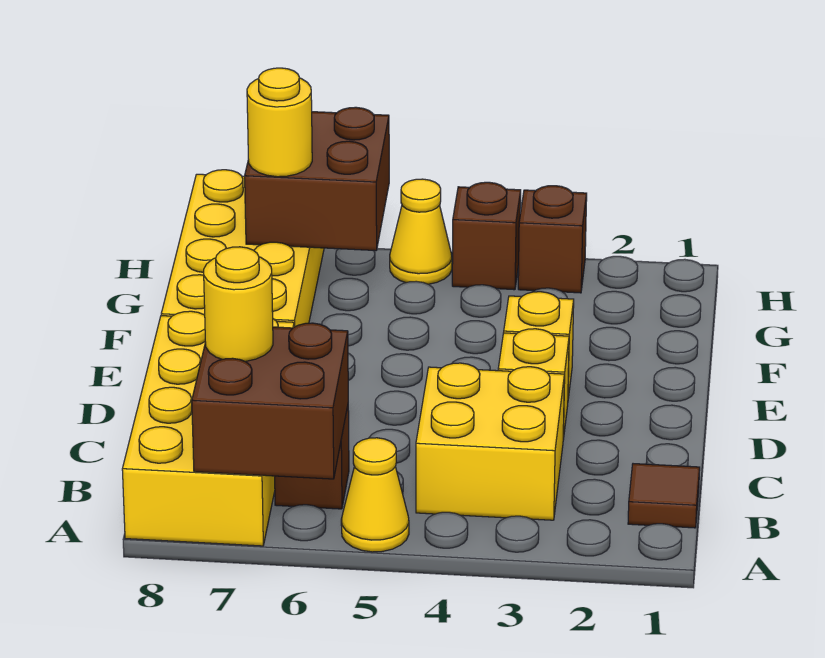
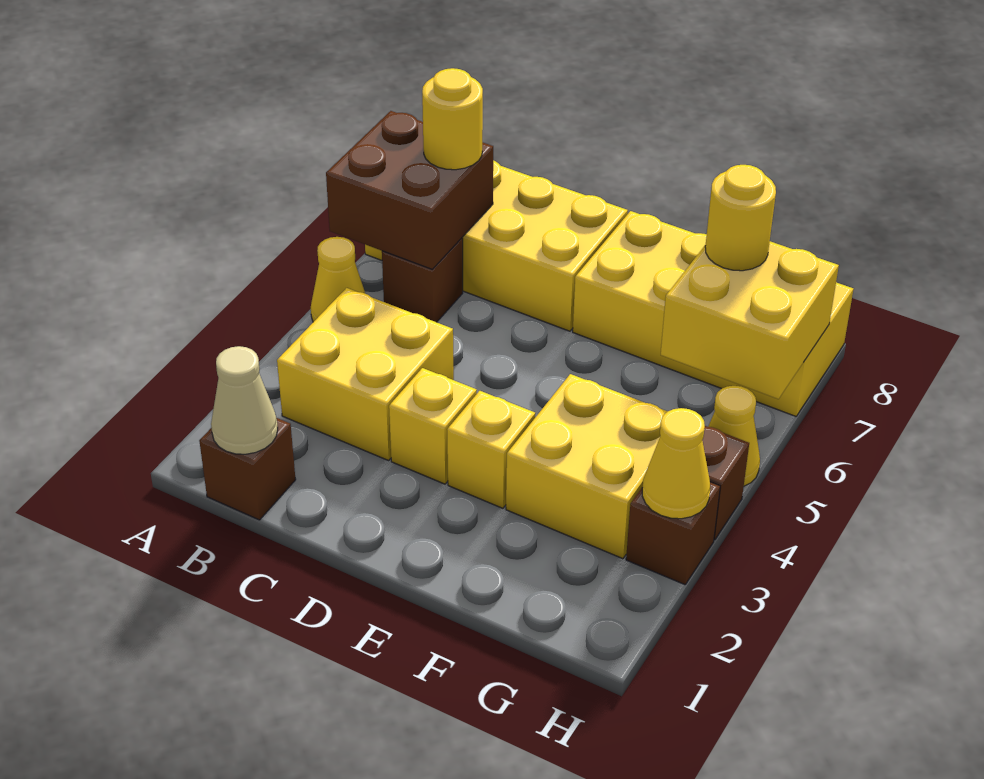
brown tile B1 level 1 -> brown brick B1 level 1
none -> tan cone B1 level 2
none -> yellow brick F3:G4 level 1
brown brick G6:H7 level 2 -> yellow brick G6:H7 level 2
none -> yellow cone H3 level 2

